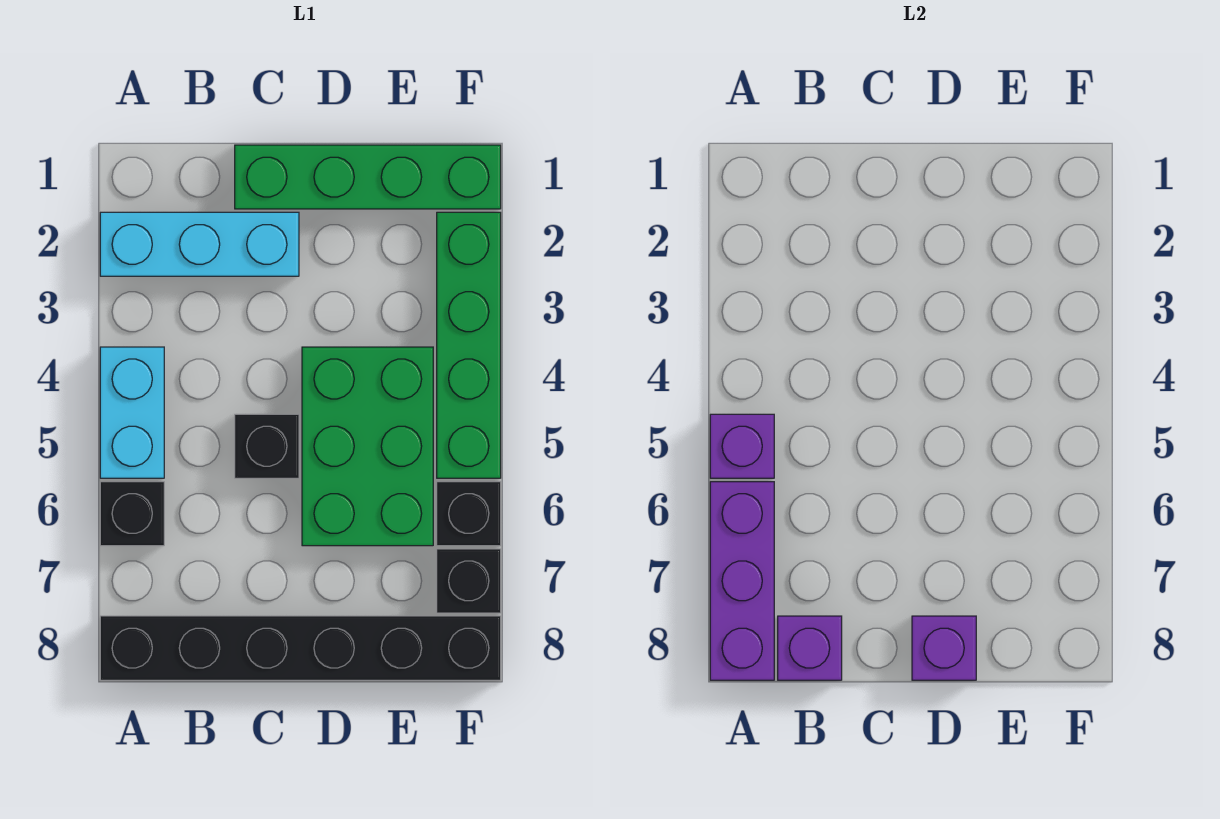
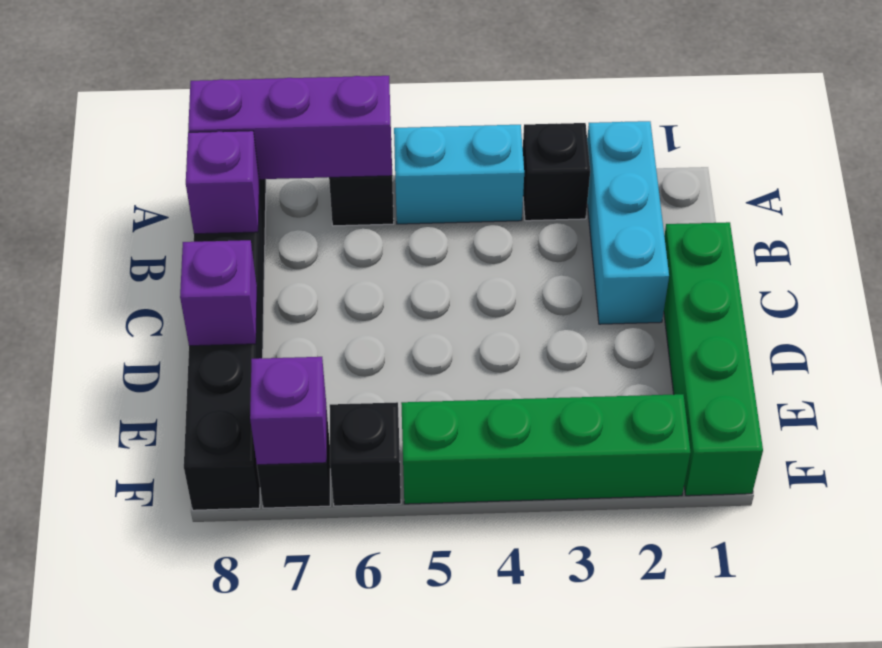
purple brick A5 level 2 -> purple brick F7 level 2
black brick C5 level 1 -> black brick A3 level 1
green brick D4:E6 level 1 -> none

